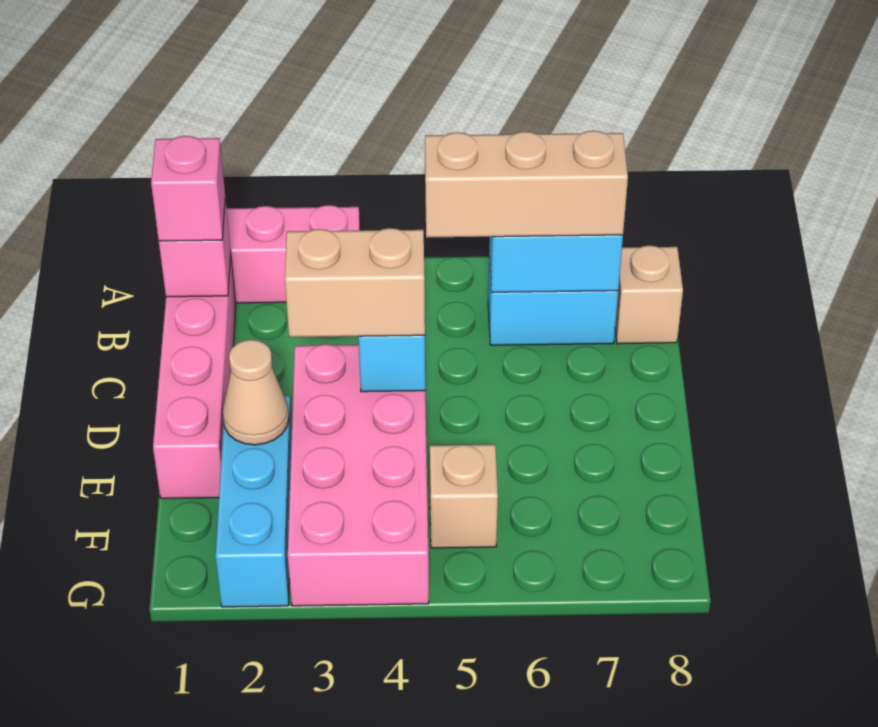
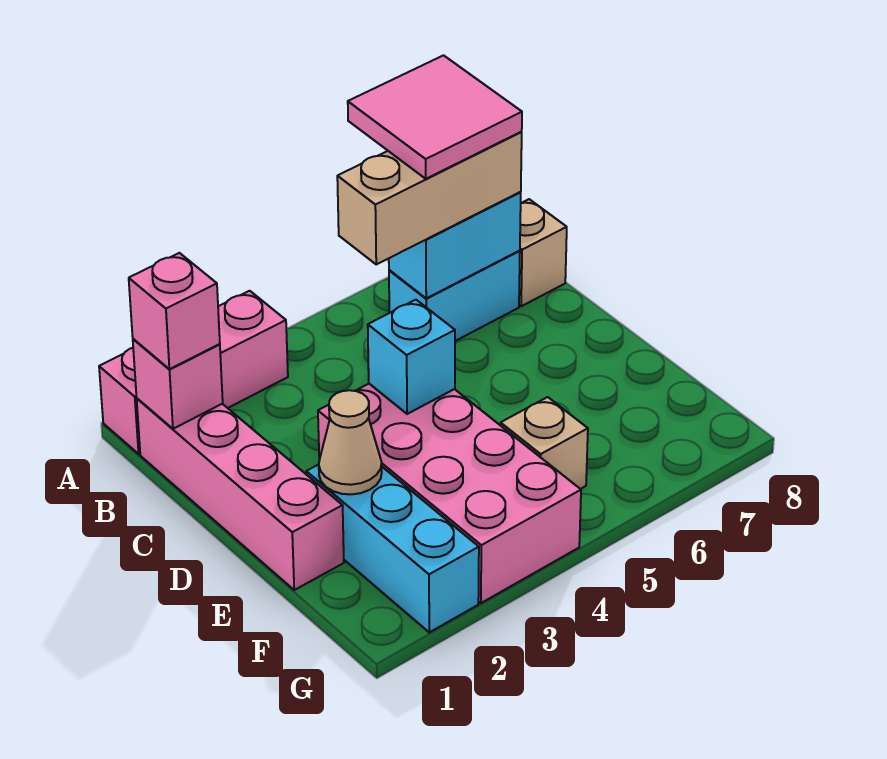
none -> pink tile A6:B7 level 4
tan brick D3:D4 level 3 -> none

